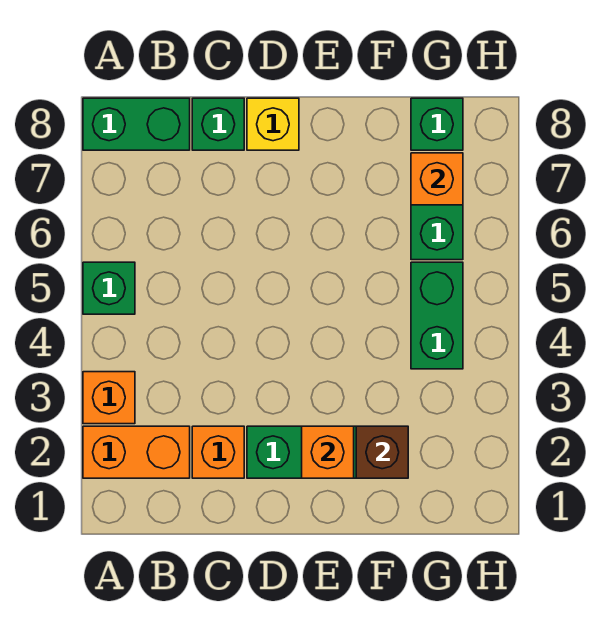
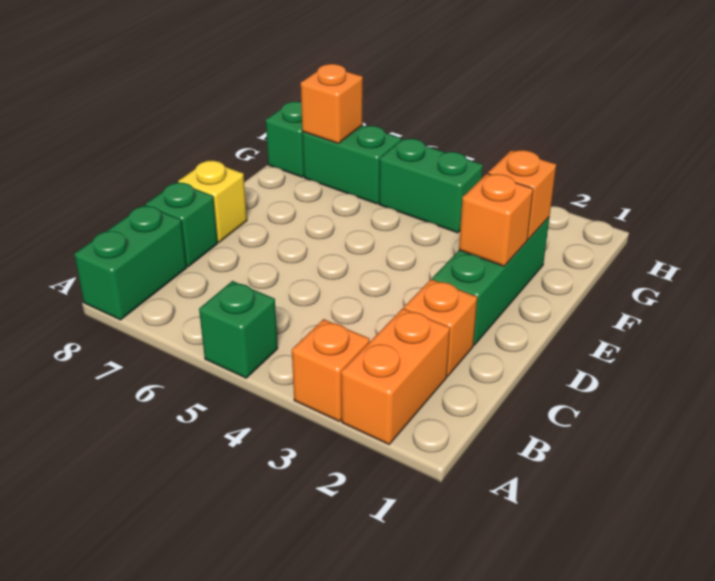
brown brick F2 level 2 -> orange brick F2 level 2

